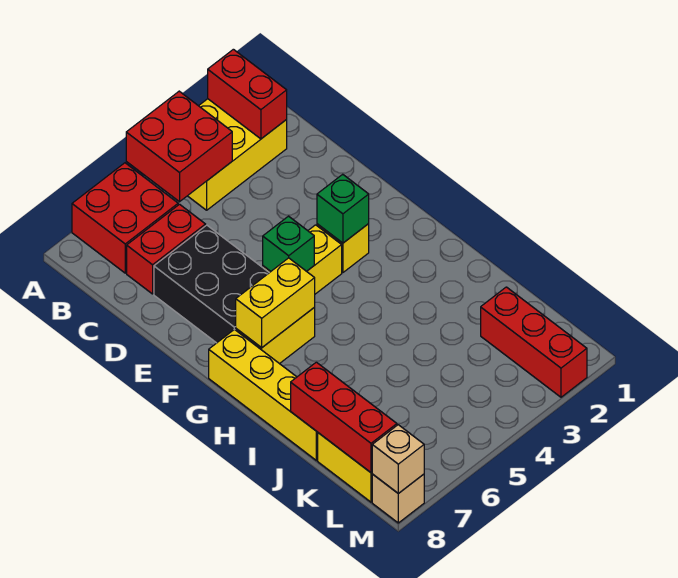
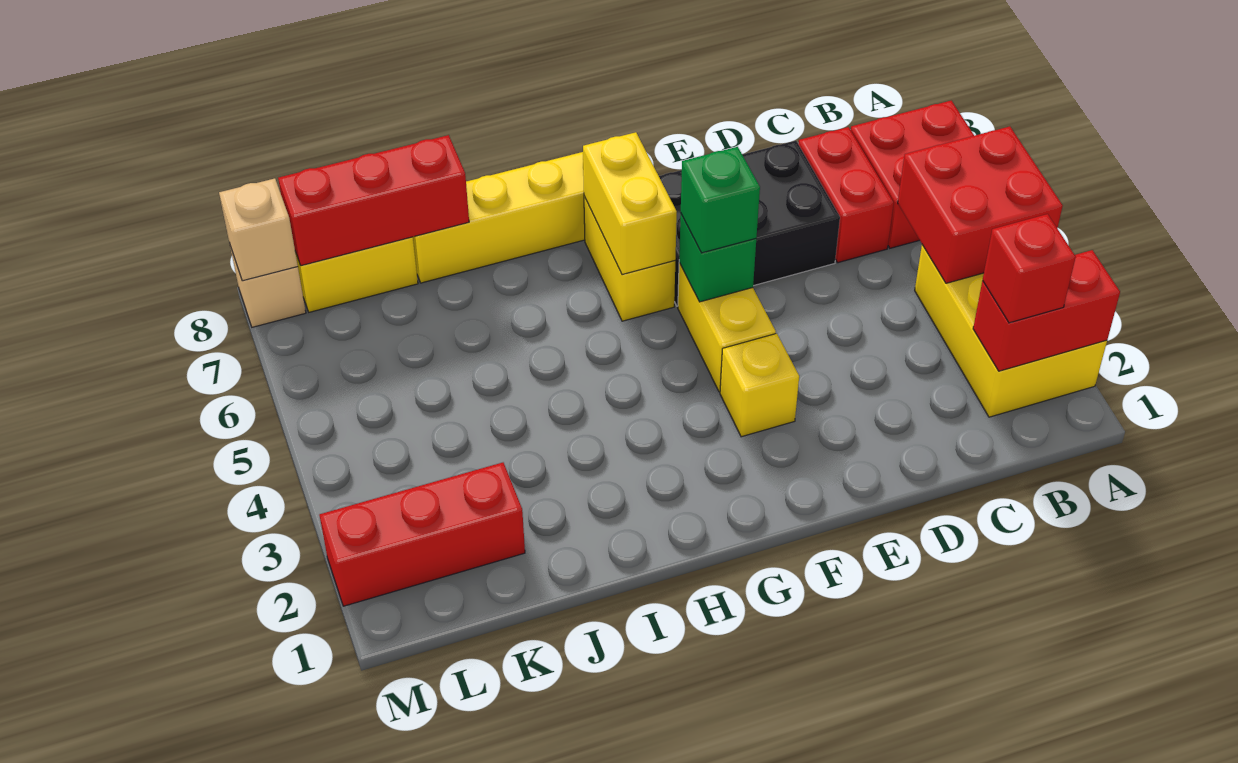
none -> red brick B2 level 3
green brick F3 level 2 -> green brick F5 level 3

